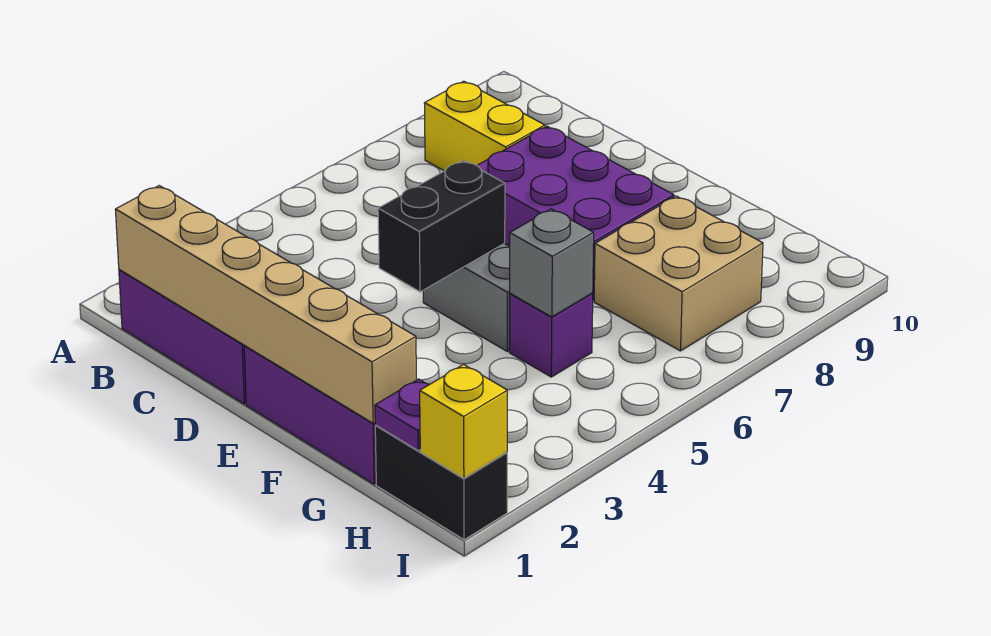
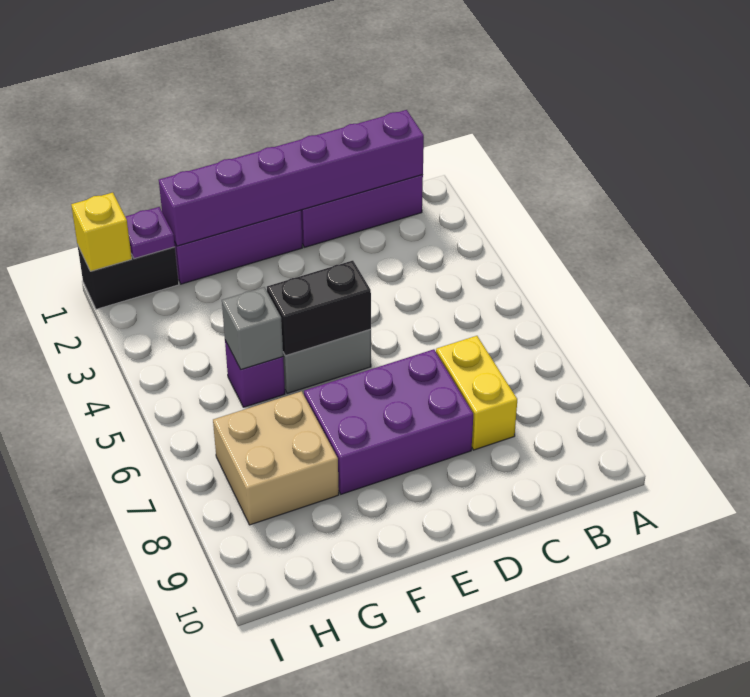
tan brick B1:G1 level 2 -> purple brick B1:G1 level 2
yellow brick B8:C8 level 1 -> yellow brick C7:C8 level 1
black brick E4:E5 level 2 -> black brick E5:F5 level 2

